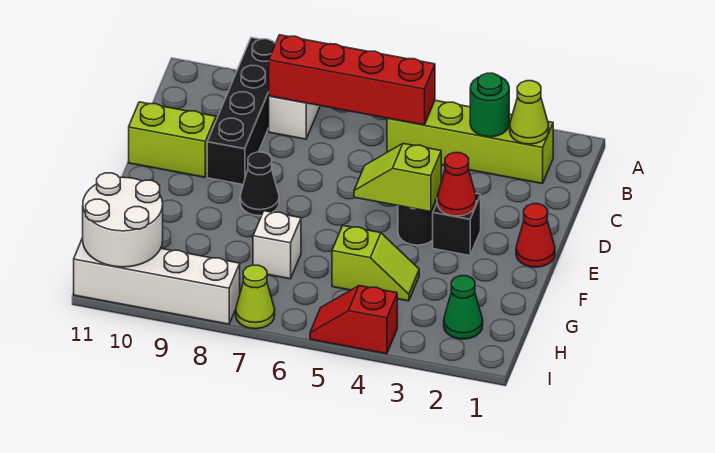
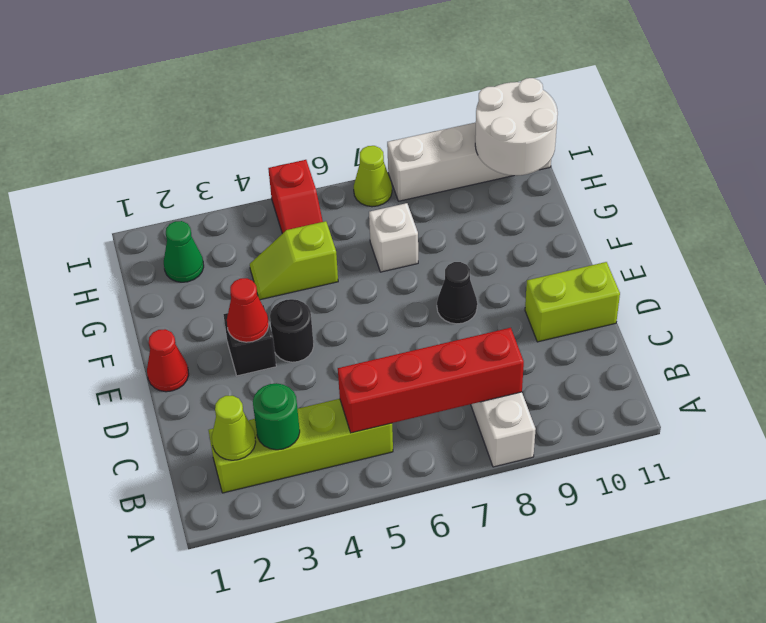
black brick A9:D9 level 1 -> none
lime slope E4:E5 level 2 top 4 -> none
red slope I4:I5 level 1 top 4 -> red slope H5:I5 level 1 top I

